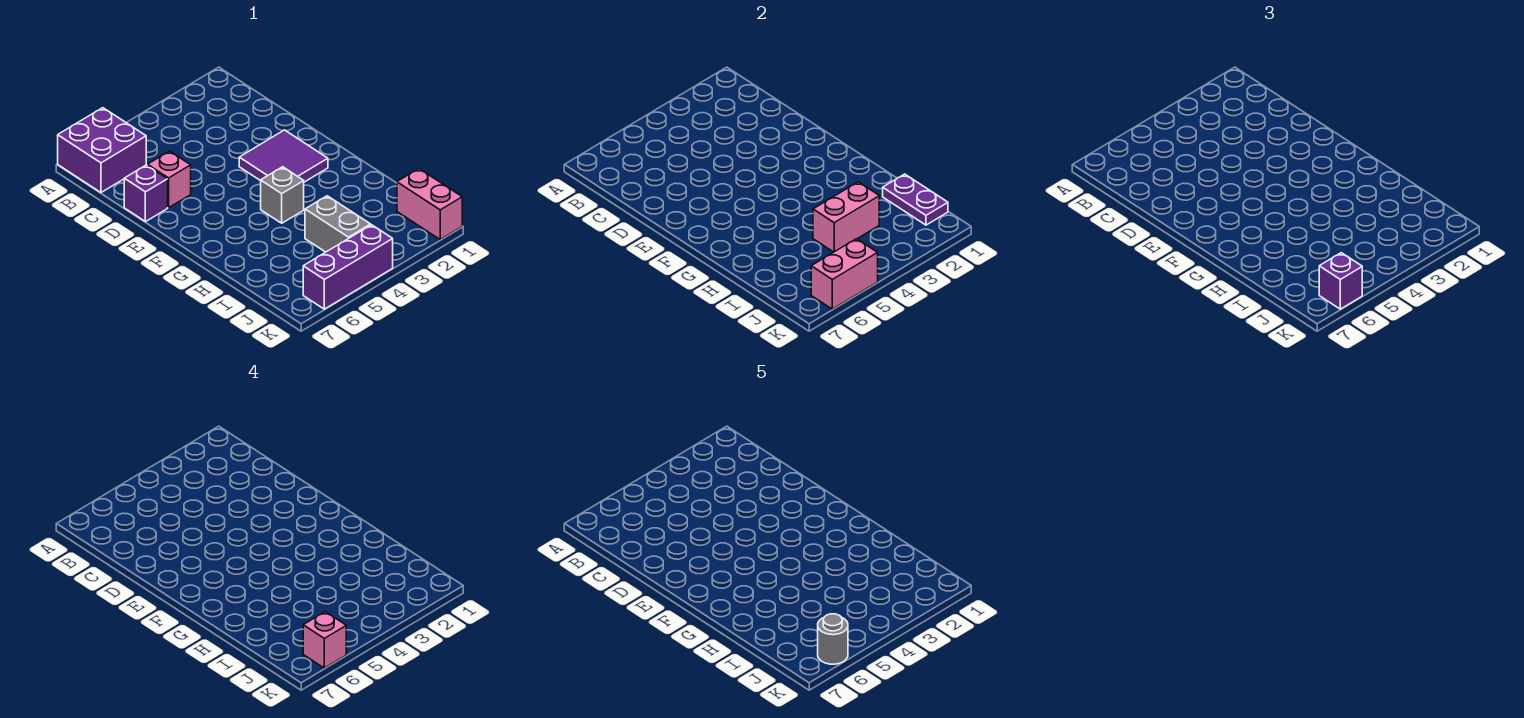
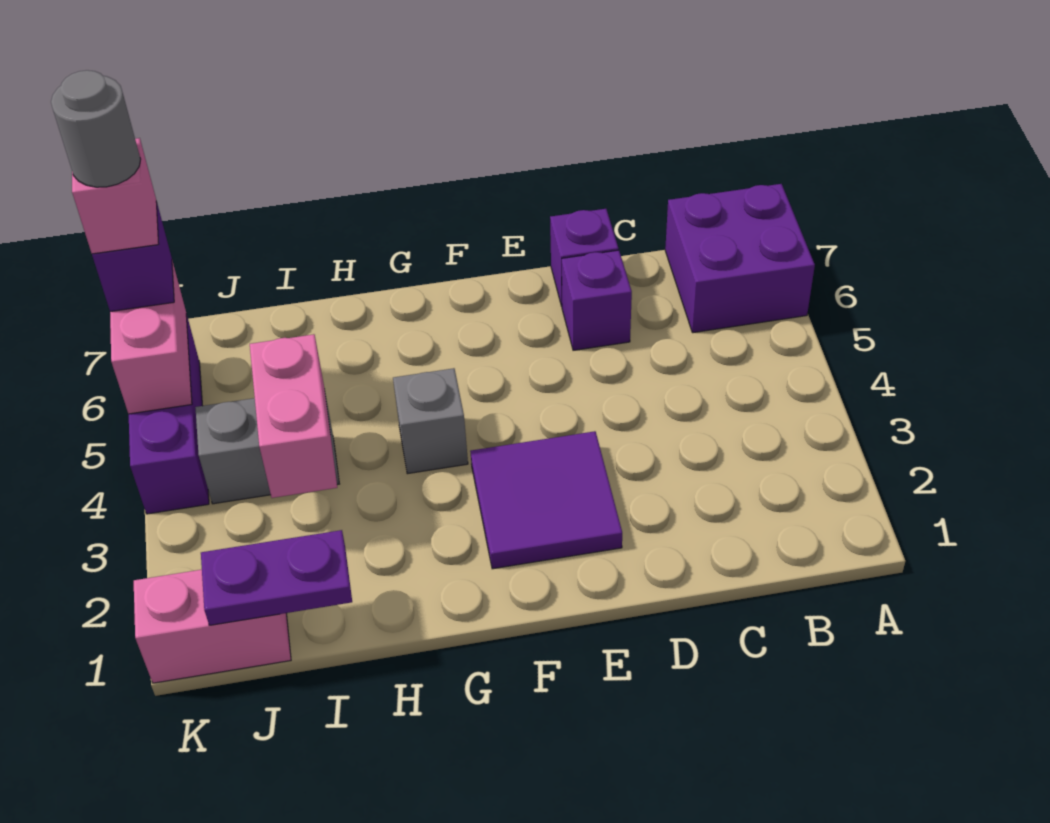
pink brick D6 level 1 -> purple brick D6 level 1

